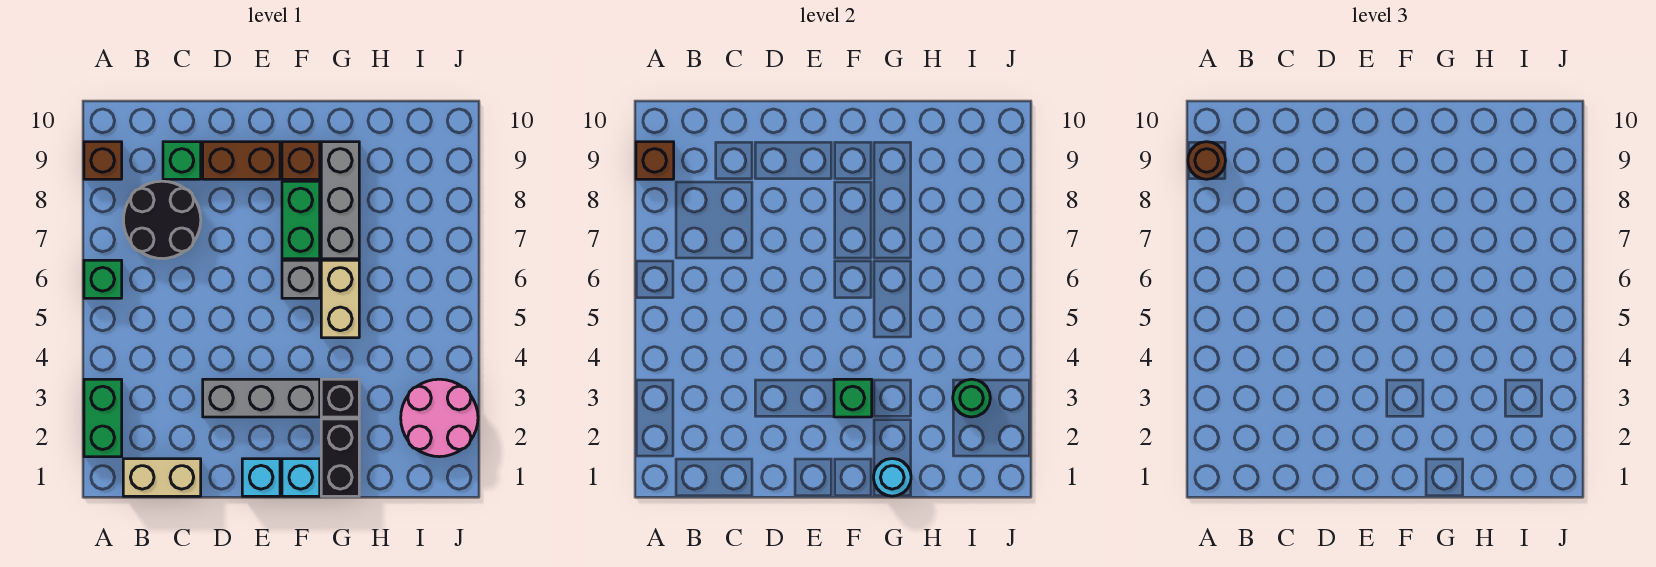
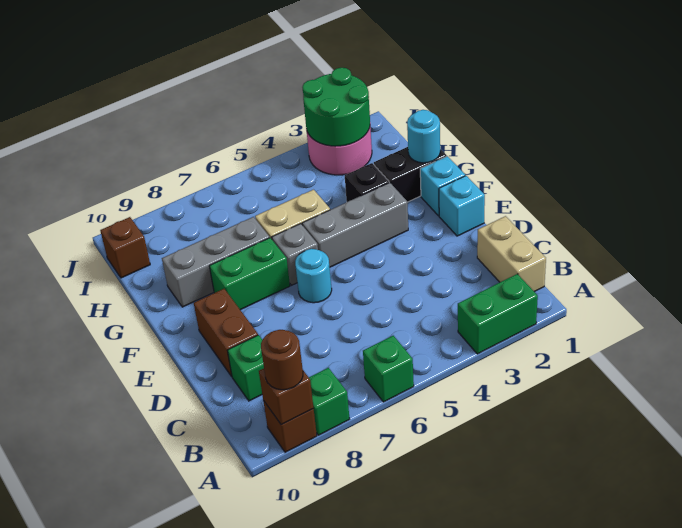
black round brick B7:C8 level 1 -> none
grey brick D3:F3 level 1 -> grey brick F3:F5 level 1
none -> cyan round brick E6 level 1
green brick F3 level 2 -> green brick A8 level 1
brown brick F9 level 1 -> brown brick I10 level 1
green round brick I3 level 2 -> green round brick I2:J3 level 2

